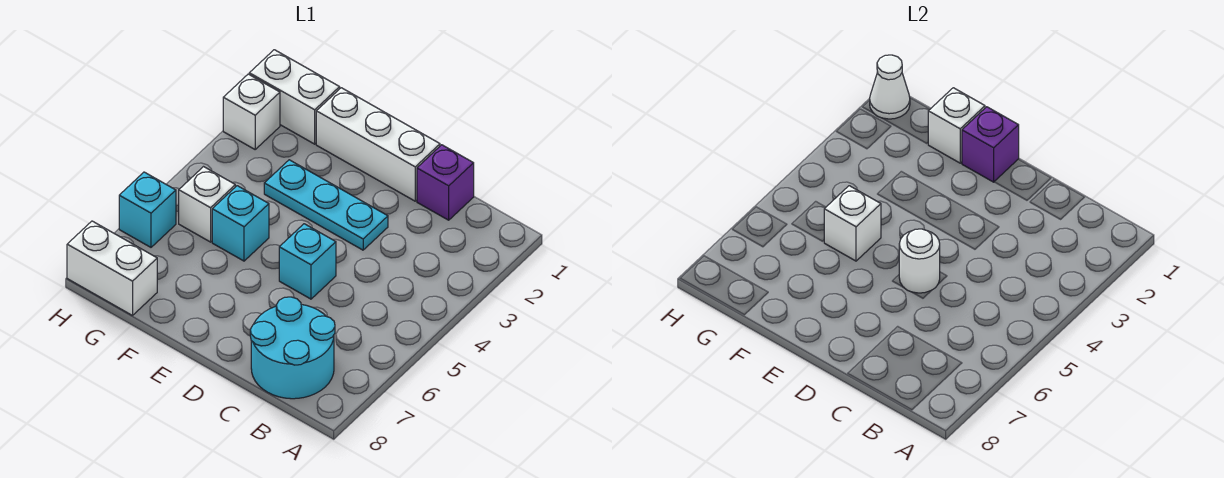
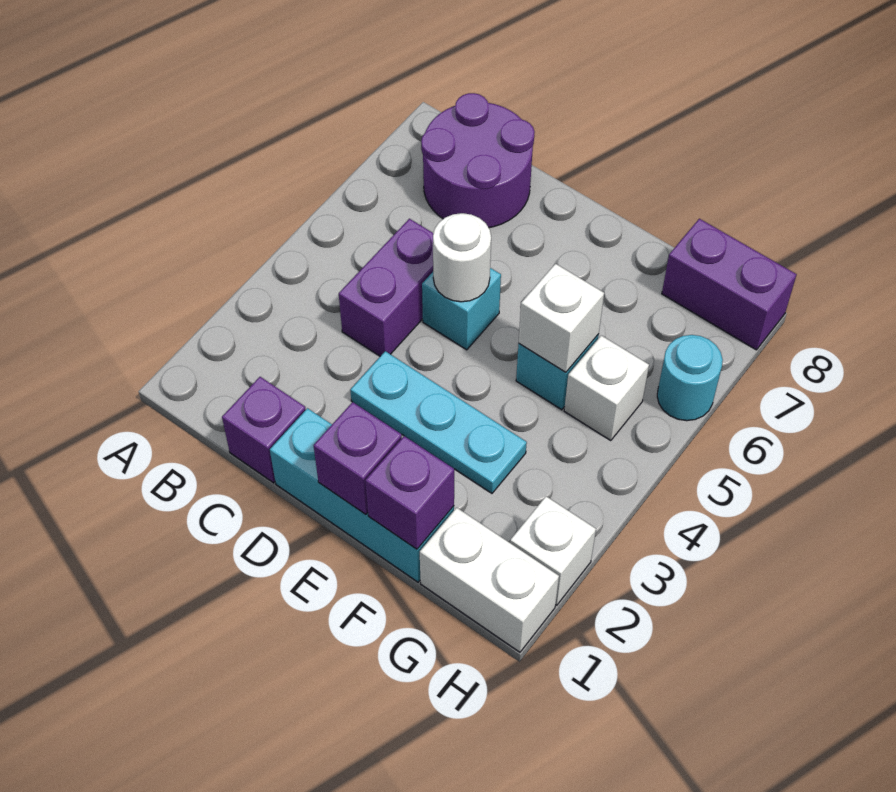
cyan round brick B7:C8 level 1 -> purple round brick B7:C8 level 1
none -> purple brick C4:C5 level 1
white brick D1:F1 level 1 -> cyan brick D1:F1 level 1
white brick F1 level 2 -> purple brick F1 level 2
white brick G8:H8 level 1 -> purple brick G8:H8 level 1
white cone H1 level 2 -> none
cyan brick H6 level 1 -> cyan round brick H6 level 1

